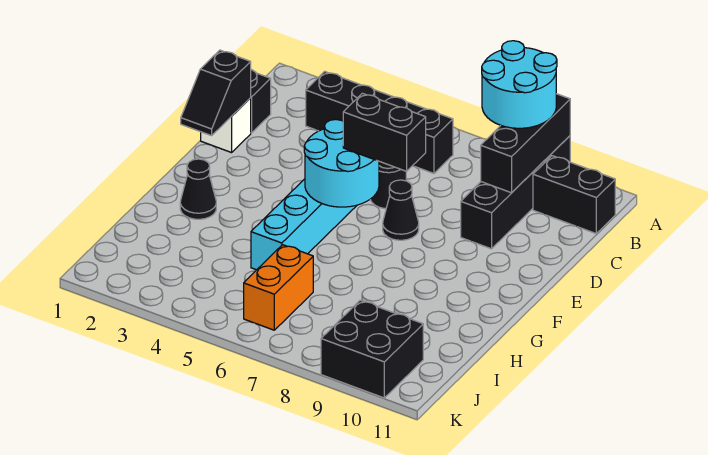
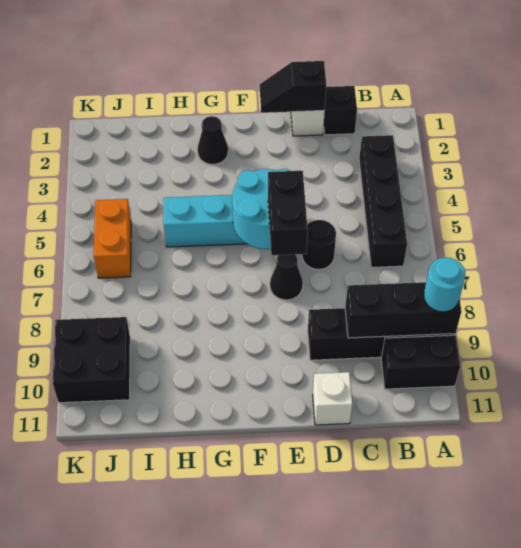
cyan round brick A8:B9 level 3 -> cyan round brick A9 level 3
black brick B10:B11 level 1 -> black brick A10:B10 level 1
none -> white brick D11 level 1
orange brick I6:J6 level 1 -> orange brick J5:J6 level 1

